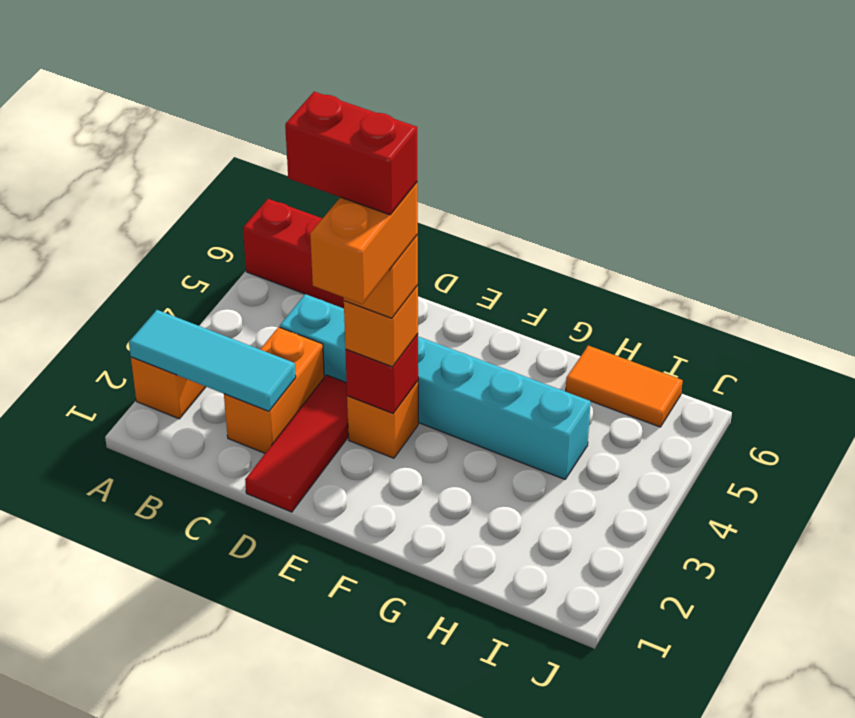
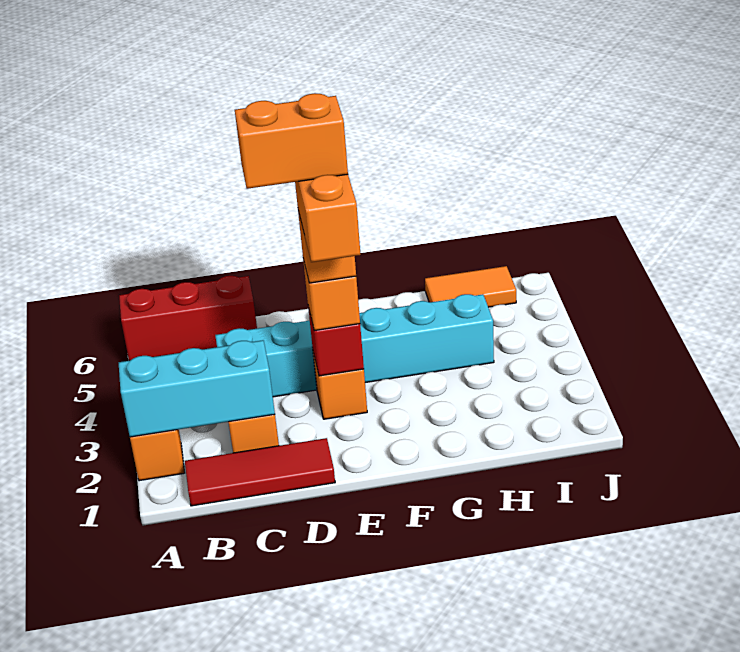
cyan tile A2:C2 level 2 -> cyan brick A2:C2 level 2
red tile D1:D3 level 1 -> red tile B1:D1 level 1
red brick D3:E3 level 6 -> orange brick D3:E3 level 6

